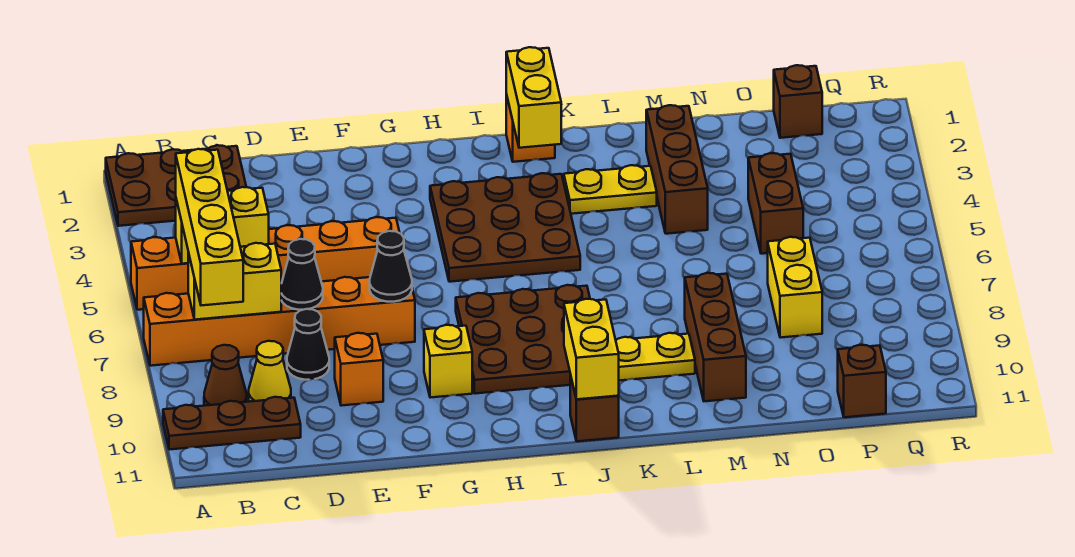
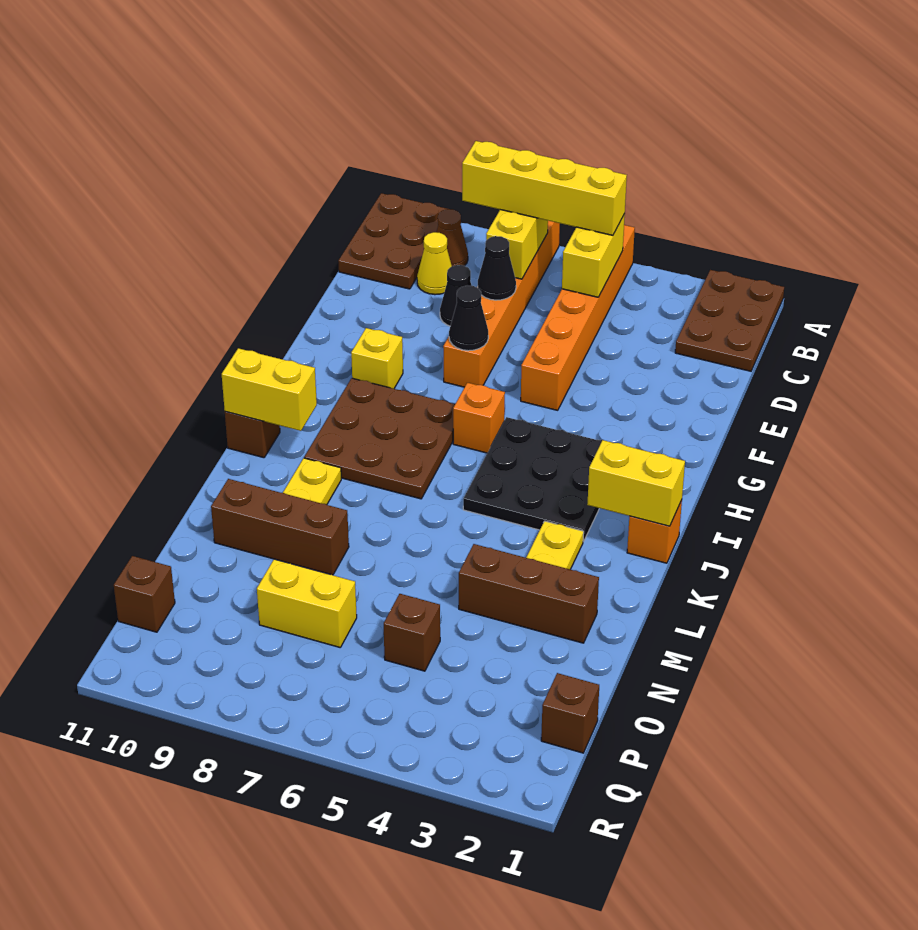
brown plate A10:C10 level 1 -> brown plate A10:C11 level 1
orange brick E9 level 1 -> orange brick H6 level 1
brown plate H3:J5 level 1 -> black plate H3:J5 level 1
brown brick O4:O5 level 1 -> brown brick O5 level 1

